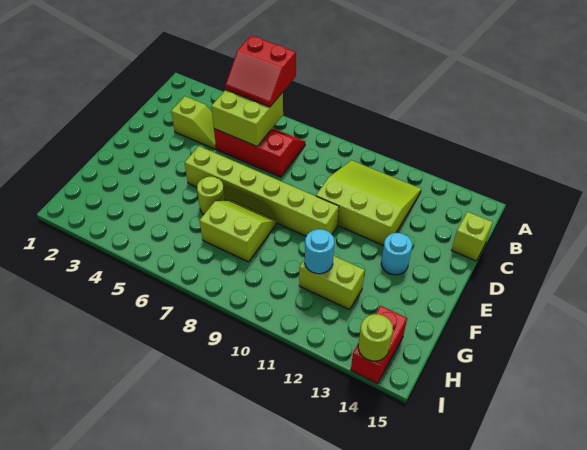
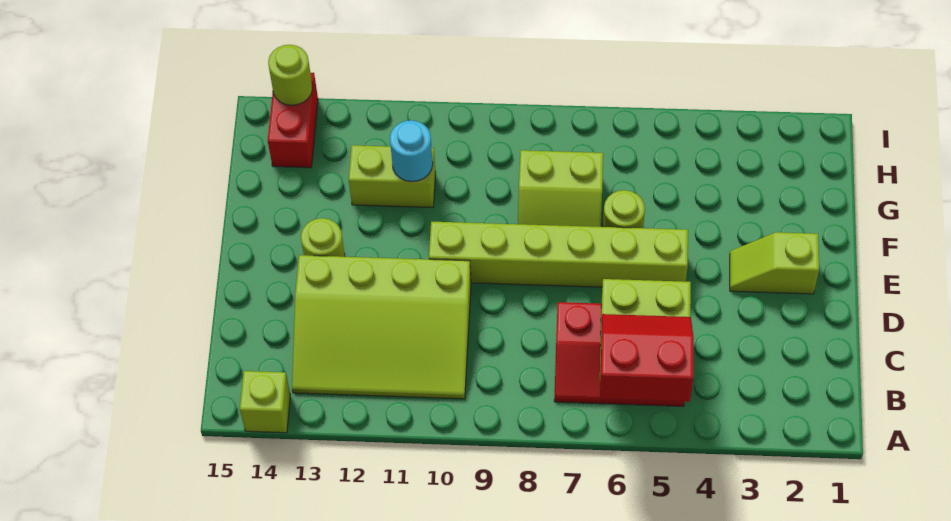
lime slope B10:D12 level 1 top D -> lime slope B10:D13 level 1 top D
lime slope C3:C4 level 1 top 3 -> lime slope E2:E3 level 1 top 2
lime brick C15 level 1 -> lime brick A14 level 1
cyan round brick E13 level 1 -> lime round brick E13 level 1

